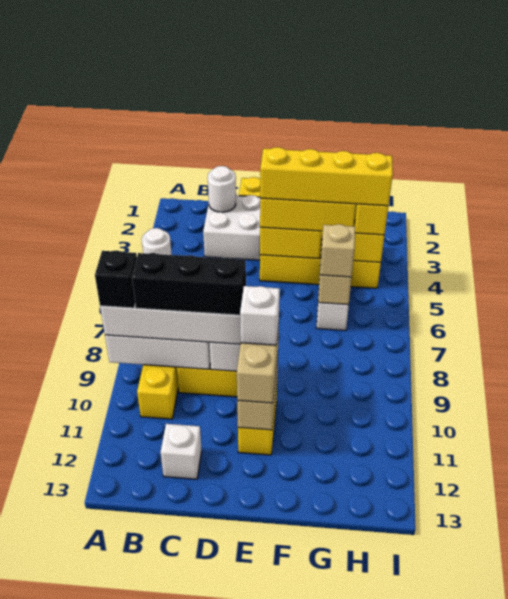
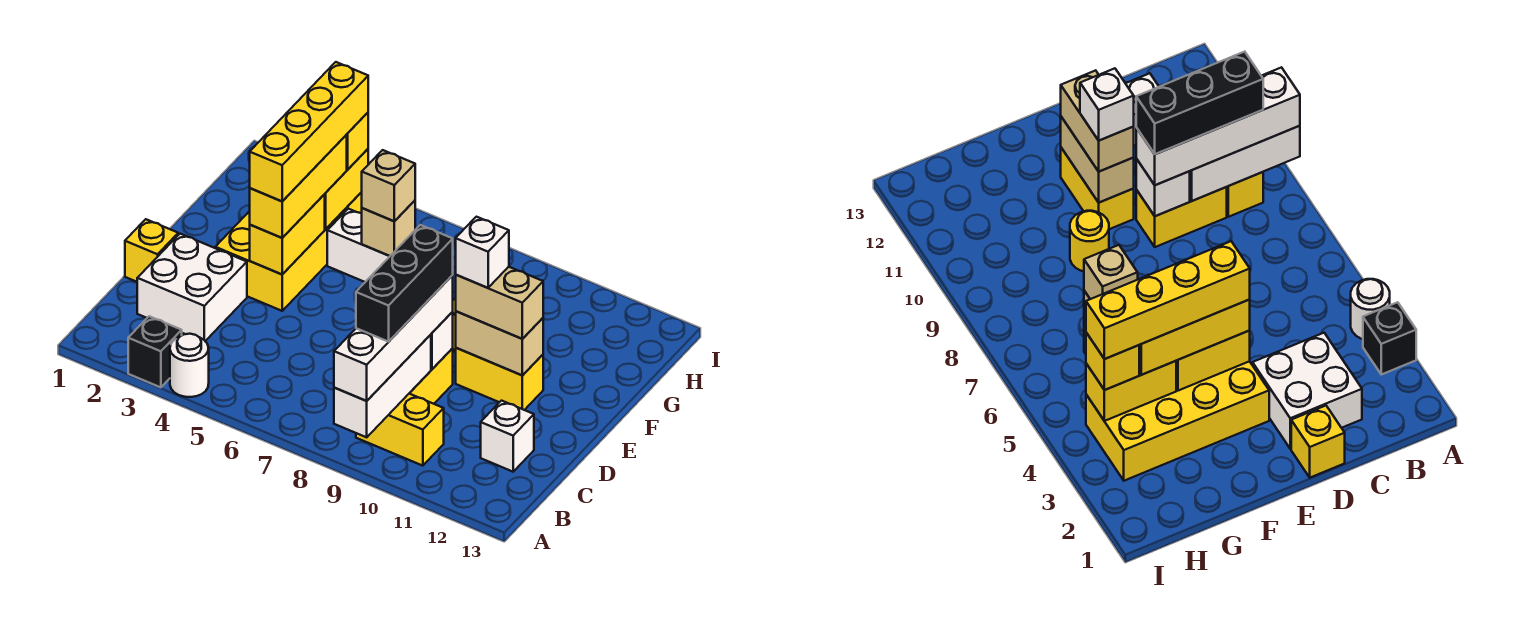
black brick A9 level 4 -> black brick A3 level 1
white round brick C2 level 2 -> none
none -> yellow round brick F9 level 1

